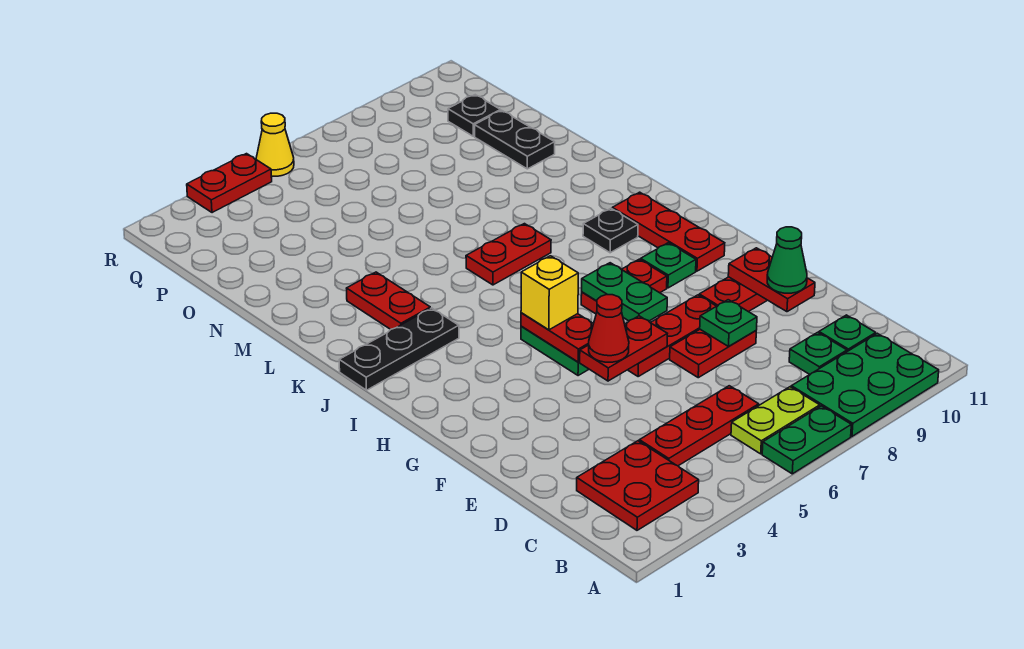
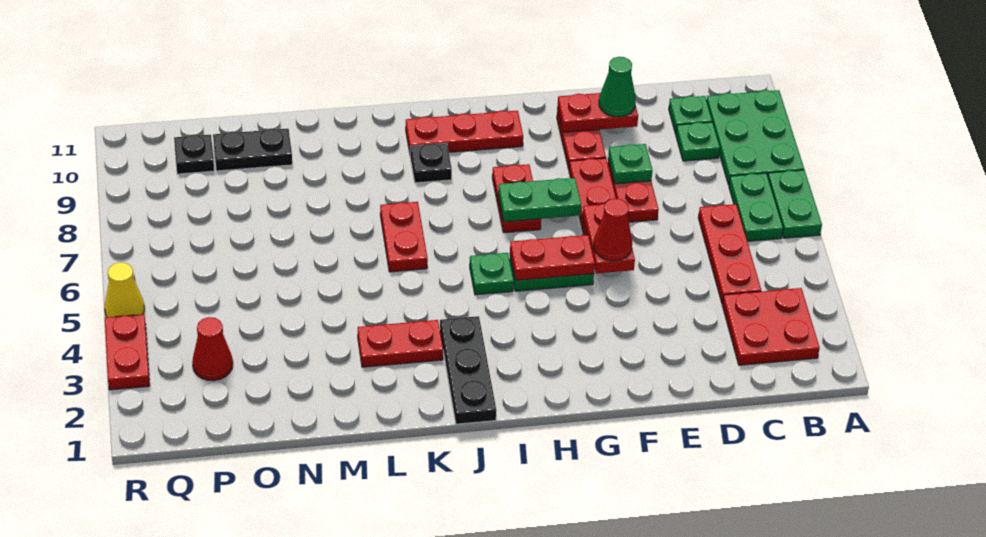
lime plate B6:B7 level 1 -> green plate B6:B7 level 1
yellow brick H5 level 3 -> none
green plate H9 level 1 -> green plate I5 level 1
none -> red cone P3 level 1

